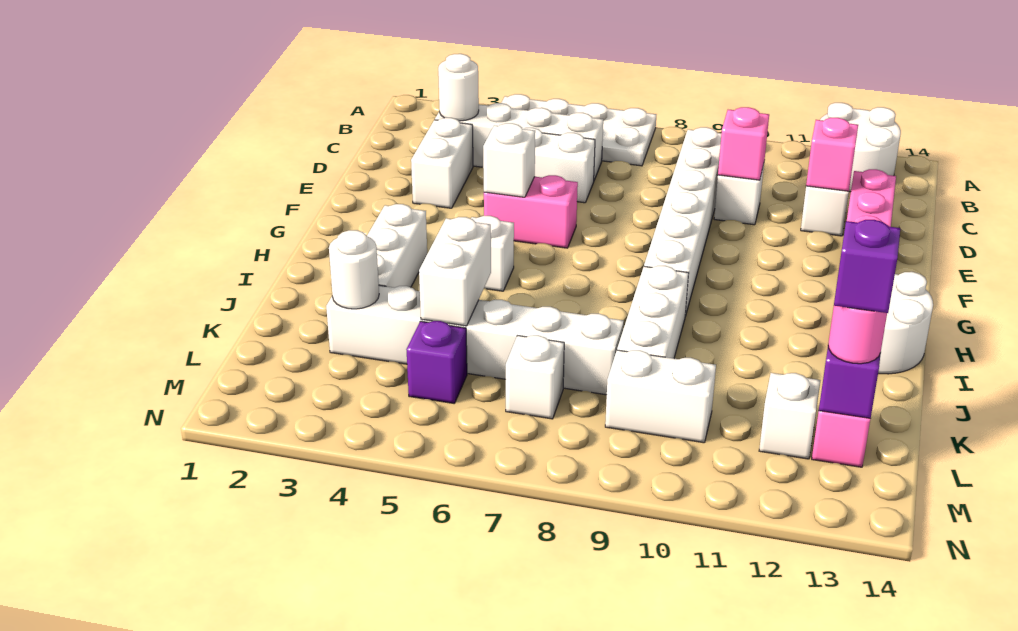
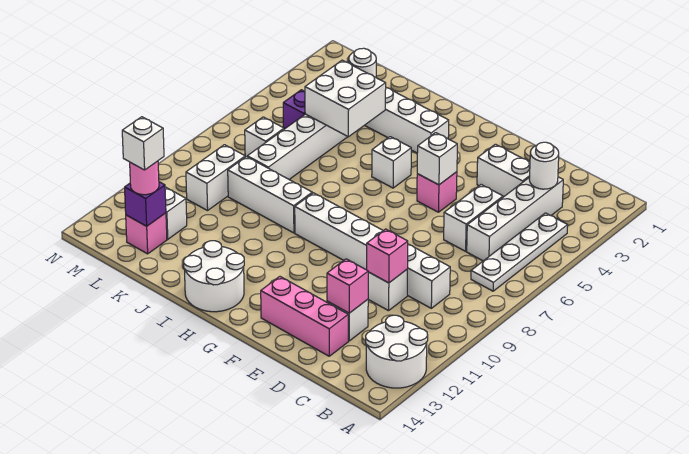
white plate A4:B7 level 1 -> white plate B4:B7 level 1
pink brick F5:F6 level 1 -> pink brick F5 level 1
white brick J5:K5 level 2 -> white brick J4:K5 level 2
purple brick L13 level 4 -> white brick L13 level 4

